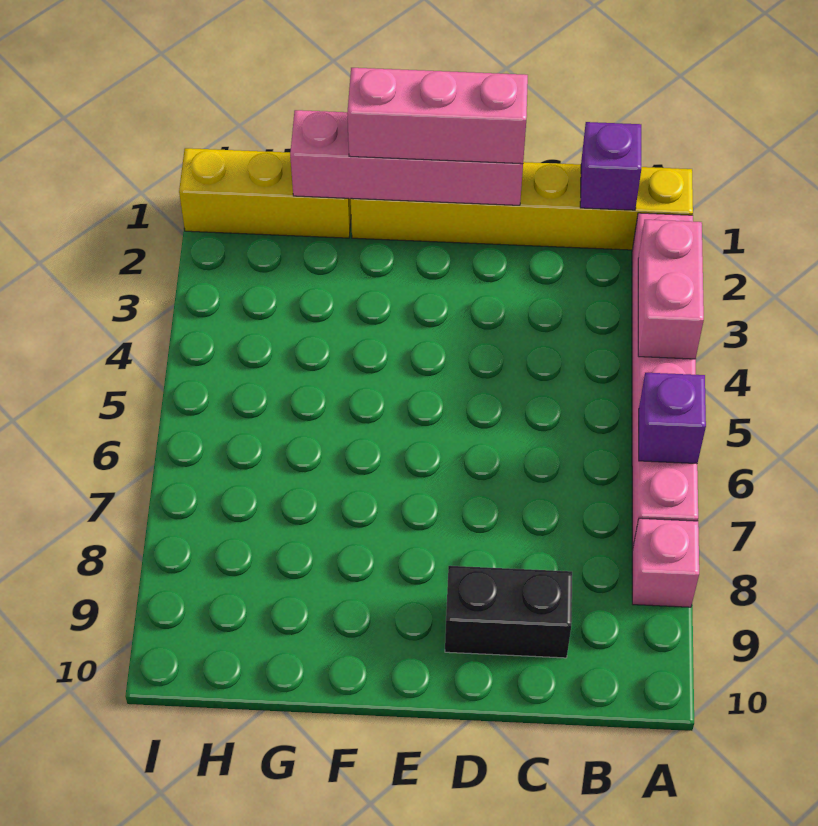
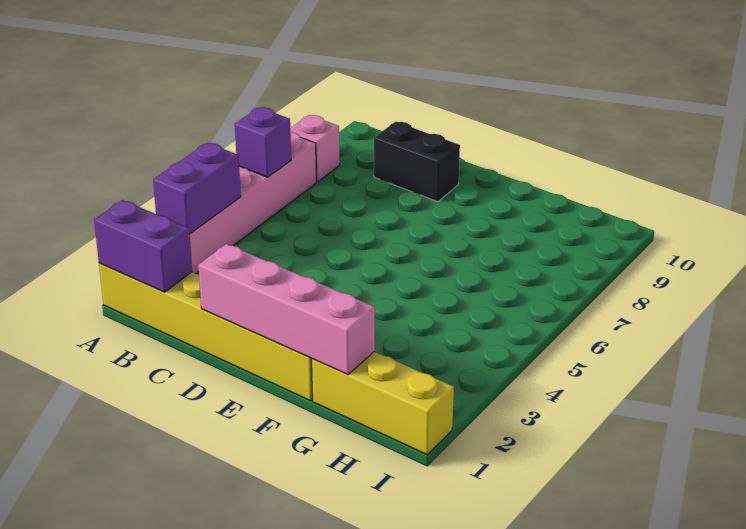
pink brick A3:A4 level 2 -> purple brick A3:A4 level 2
purple brick B1 level 2 -> purple brick A1:B1 level 2
pink brick D1:F1 level 3 -> none

